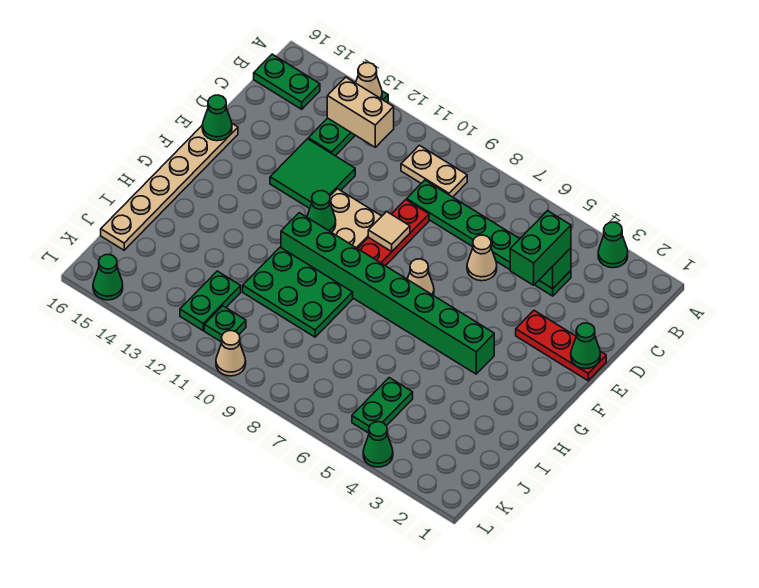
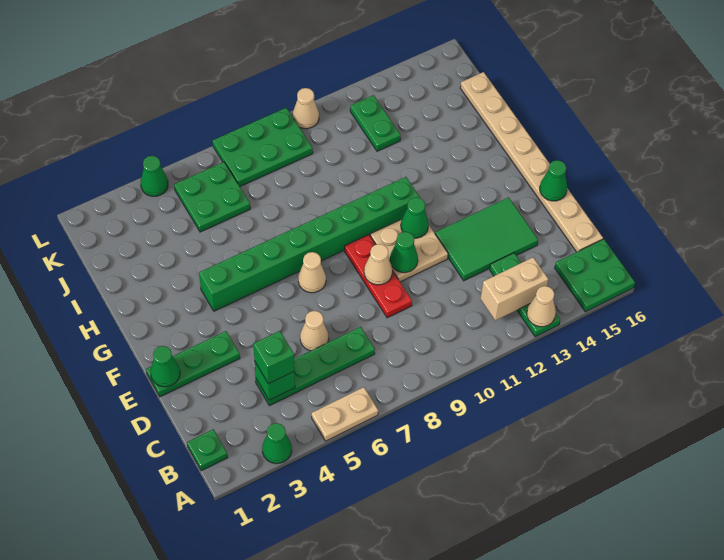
tan plate B9:B10 level 1 -> tan plate A5:A6 level 1
green plate B15:B16 level 1 -> green plate A15:B16 level 1
green plate C4:C9 level 1 -> green plate C4:C7 level 1
green brick C4:D4 level 3 -> green brick C4 level 3
green tile D12:E13 level 1 -> green tile D12:E14 level 1
red plate E1:E3 level 1 -> green plate E1:E3 level 1
tan tile E9 level 2 -> tan cone E9 level 2
tan plate E16:J16 level 1 -> tan plate C16:J16 level 1
green plate H9:I11 level 1 -> green plate K7:L9 level 1
green plate J5:K5 level 1 -> green plate J5:K6 level 1
green plate K11 level 1 -> green plate B1 level 1
green cone L15 level 1 -> green cone E10 level 2

